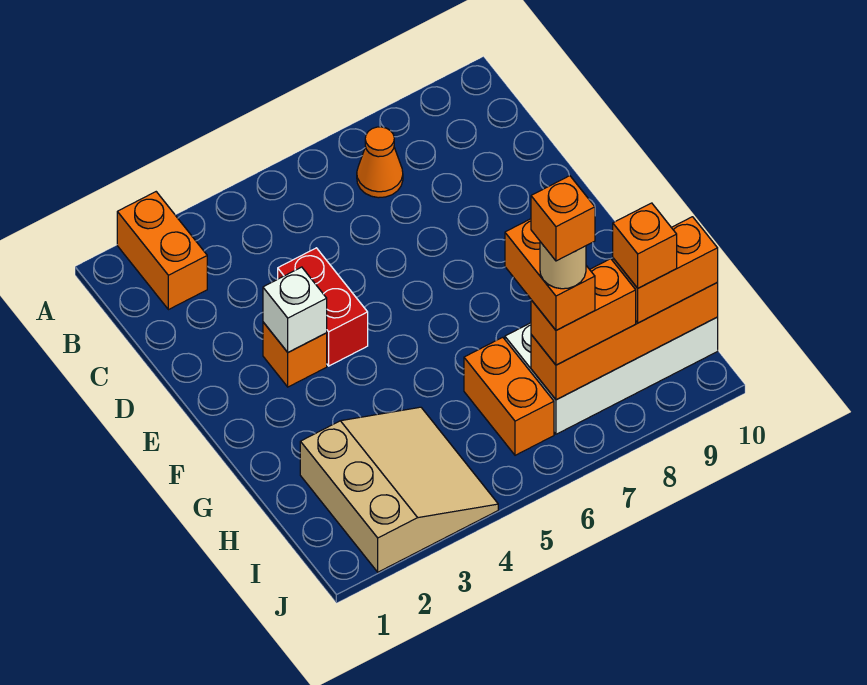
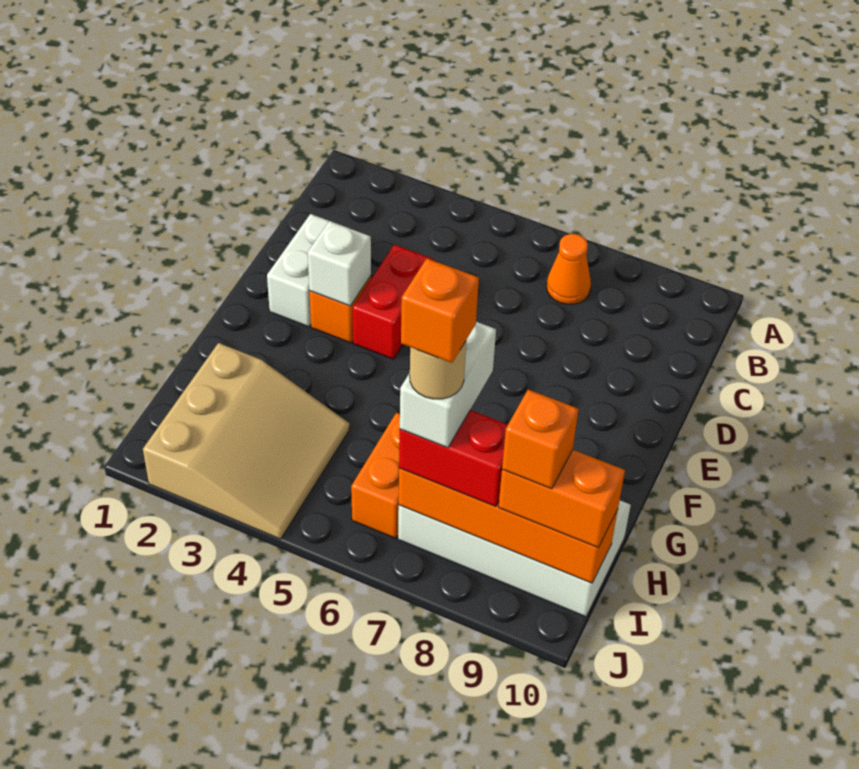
orange brick A2:B2 level 1 -> none
none -> white brick D2:E2 level 1
orange brick H7:I7 level 4 -> white brick H7:I7 level 4
orange brick I7:I8 level 3 -> red brick I7:I8 level 3

